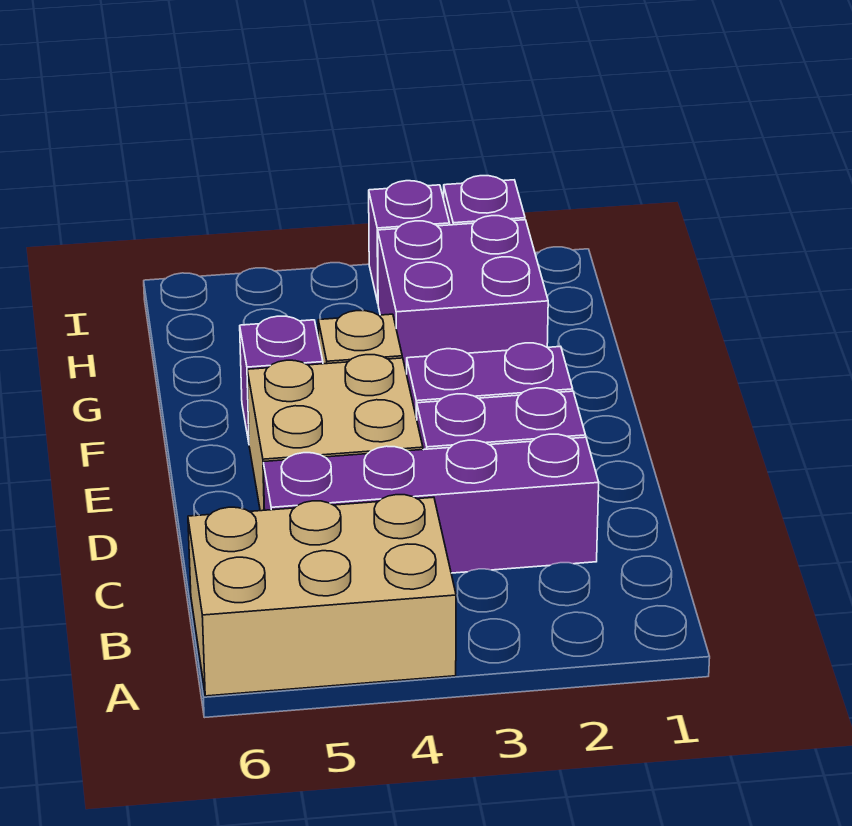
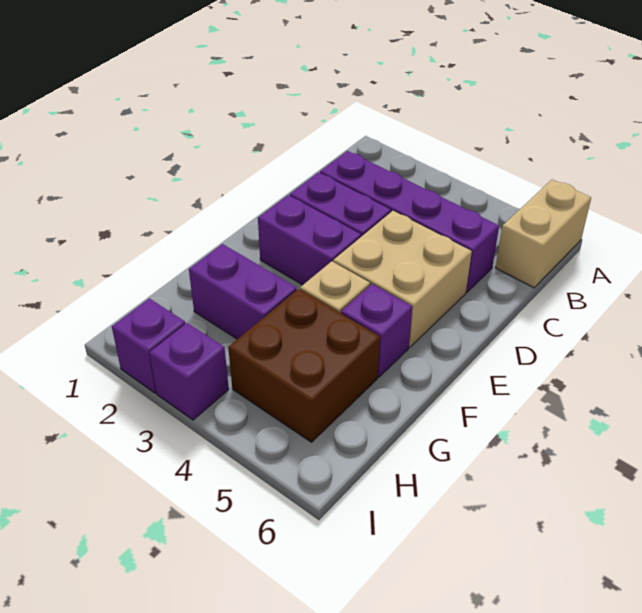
tan brick A4:B6 level 1 -> tan brick A6:B6 level 1
purple brick G2:H3 level 1 -> purple brick G2:G3 level 1
none -> brown brick G4:H5 level 1

